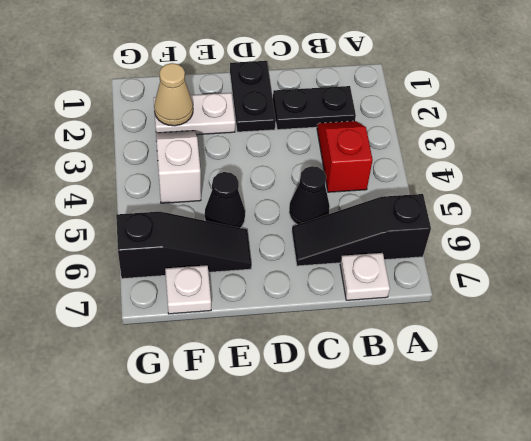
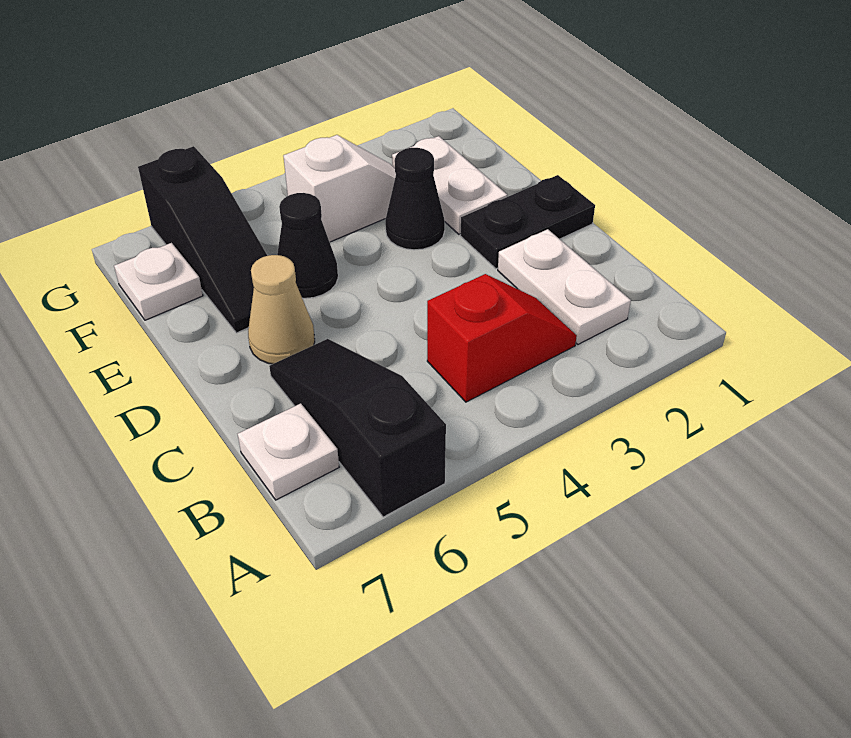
black plate B2:C2 level 1 -> white plate B2:C2 level 1
black cone C5 level 1 -> black cone E3 level 1
tan cone F2 level 2 -> tan cone D6 level 1

